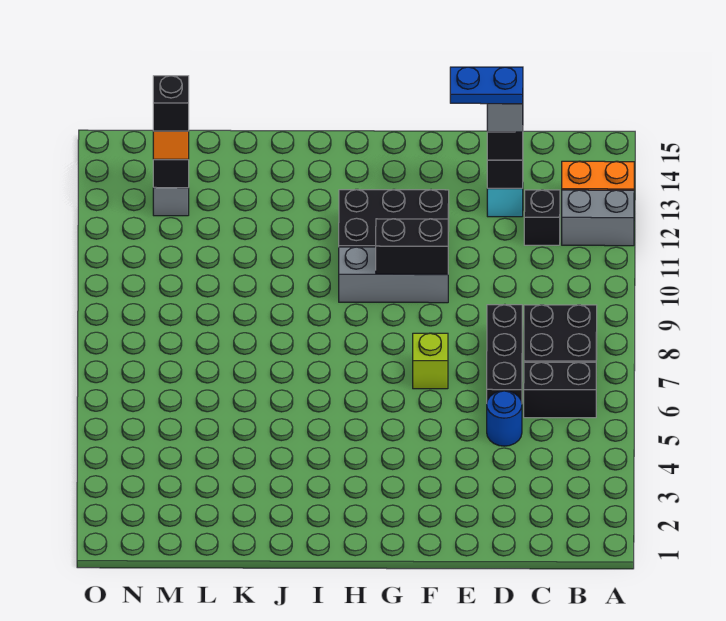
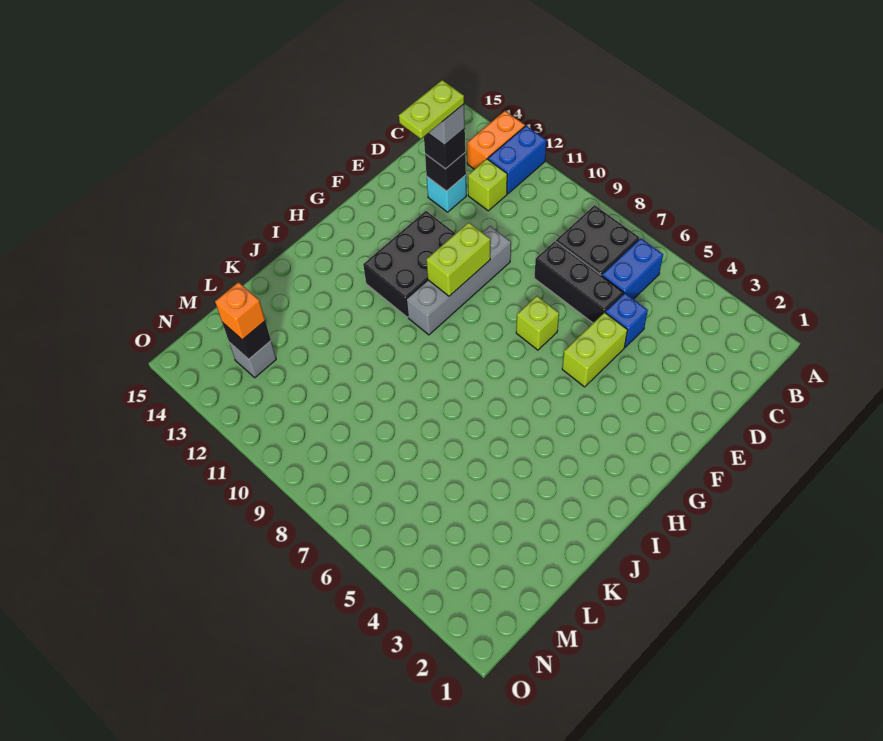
grey brick A12:B12 level 1 -> blue brick A12:B12 level 1
black brick B6:C6 level 1 -> blue brick B6:C6 level 1
black brick C12 level 1 -> lime brick C12 level 1
blue round brick D5 level 1 -> blue brick D5 level 1
blue plate D13:E13 level 5 -> lime plate D13:E13 level 5
none -> lime brick E5:F5 level 1
grey brick F10:H10 level 1 -> grey brick E10:H10 level 1
black brick F10:G10 level 2 -> lime brick F10:G10 level 2
black brick M13 level 4 -> none

